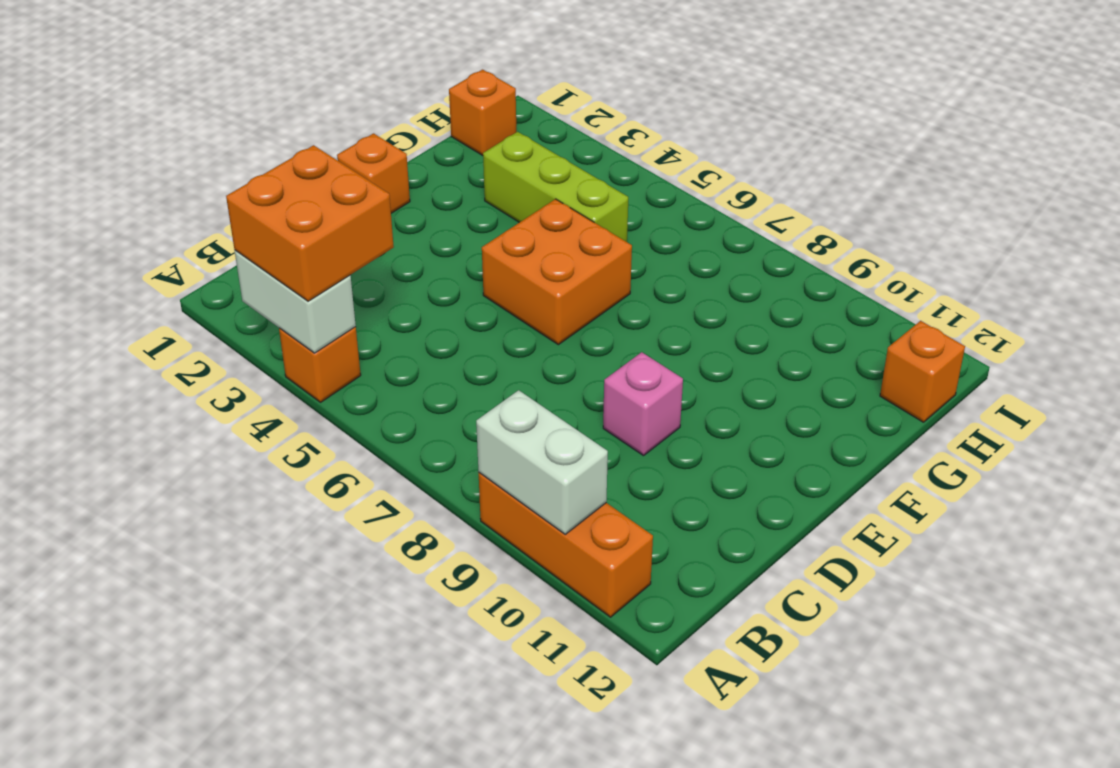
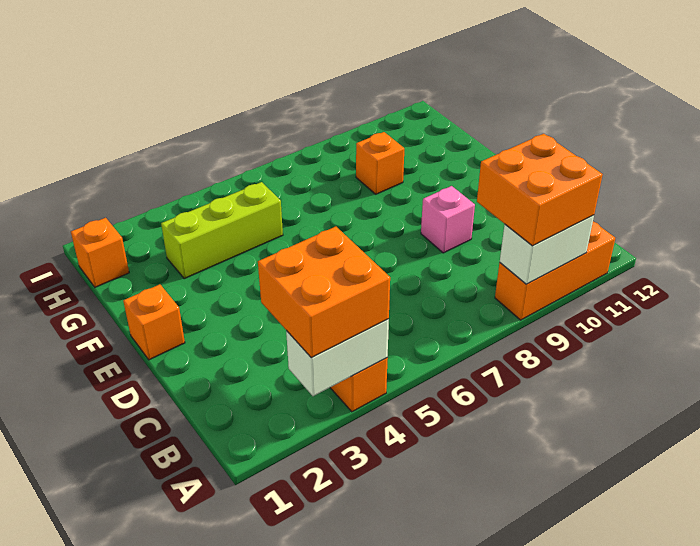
orange brick E5:F6 level 1 -> orange brick A9:B10 level 3
orange brick H12 level 1 -> orange brick G9 level 1

